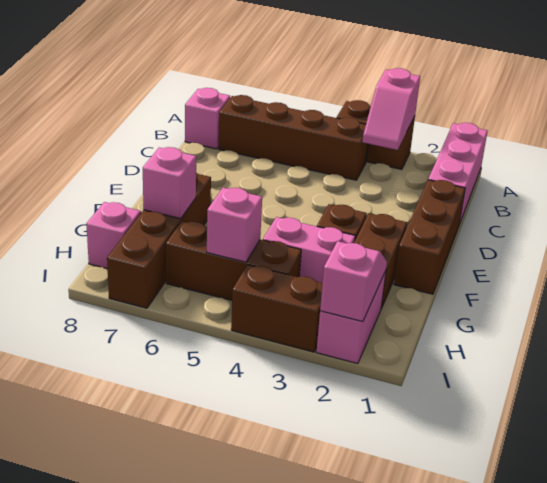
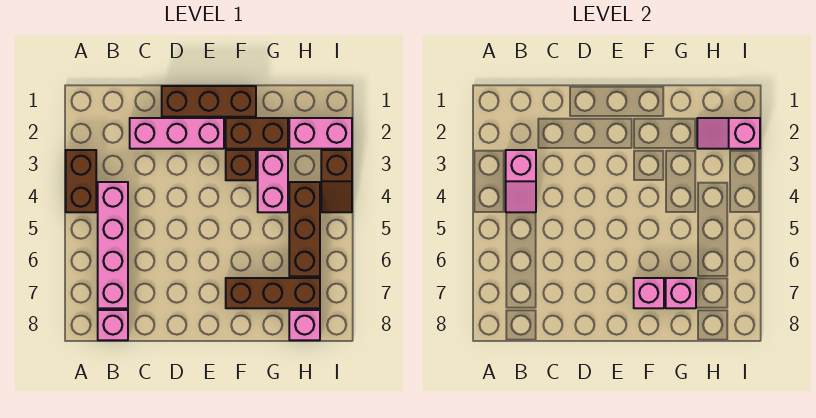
pink brick A1:C1 level 1 -> pink brick C2:E2 level 1
pink slope A3:B3 level 2 top A -> pink slope B3:B4 level 2 top 3
brown brick B4:B7 level 1 -> pink brick B4:B7 level 1
brown brick F7:I7 level 1 -> brown brick F7:H7 level 1
pink brick H5 level 2 -> pink brick F7 level 2
brown brick I3:I4 level 1 -> brown slope I3:I4 level 1 top 3

